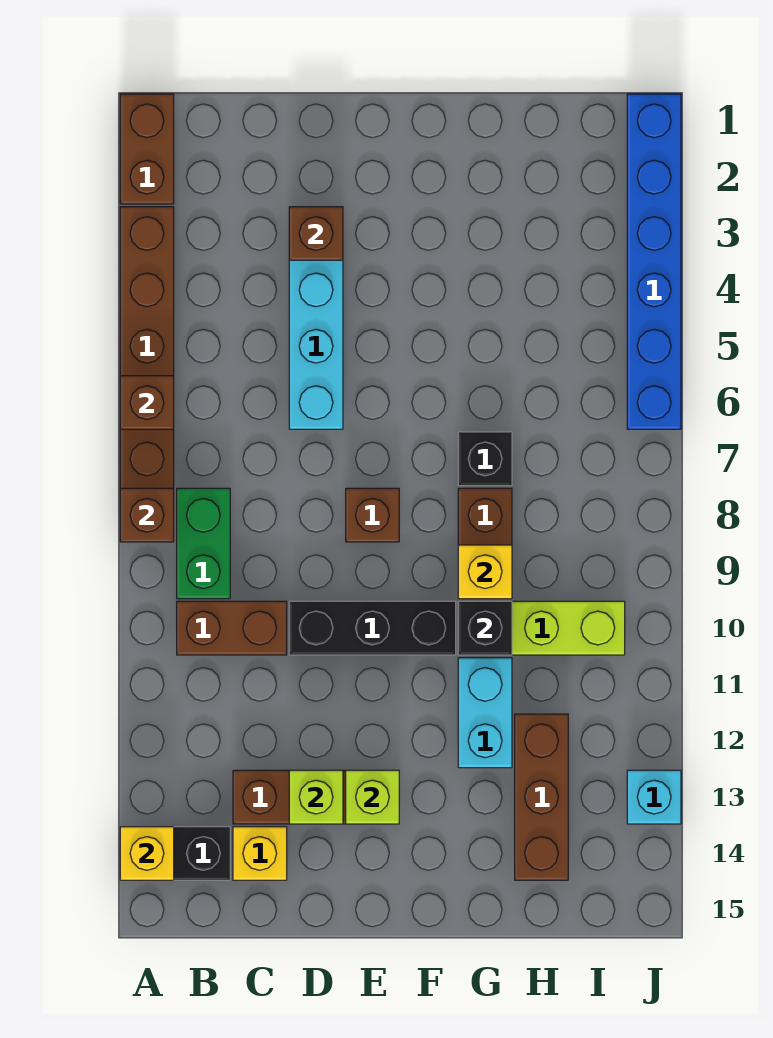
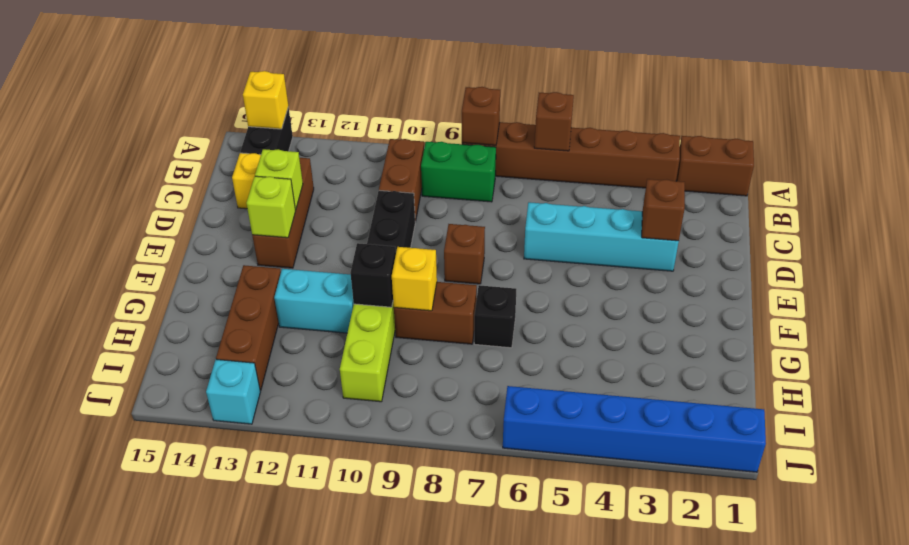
brown brick H12:H14 level 1 -> brown brick G13:I13 level 1

